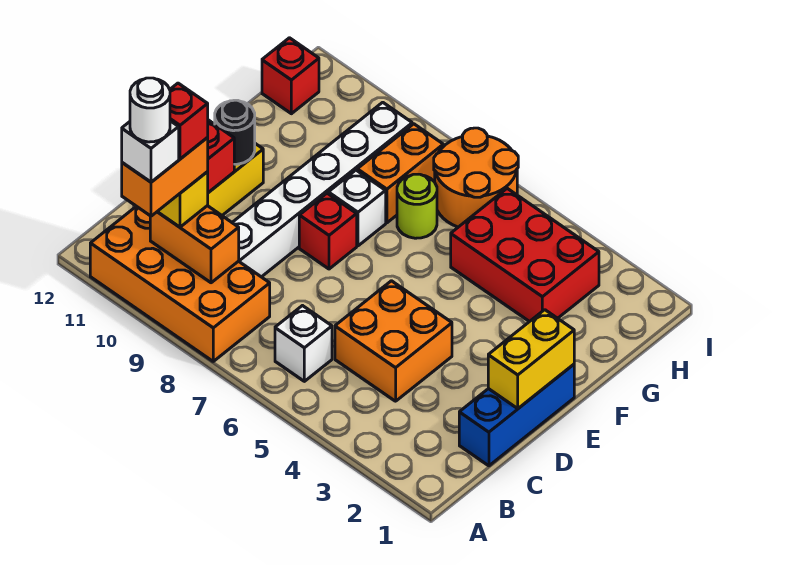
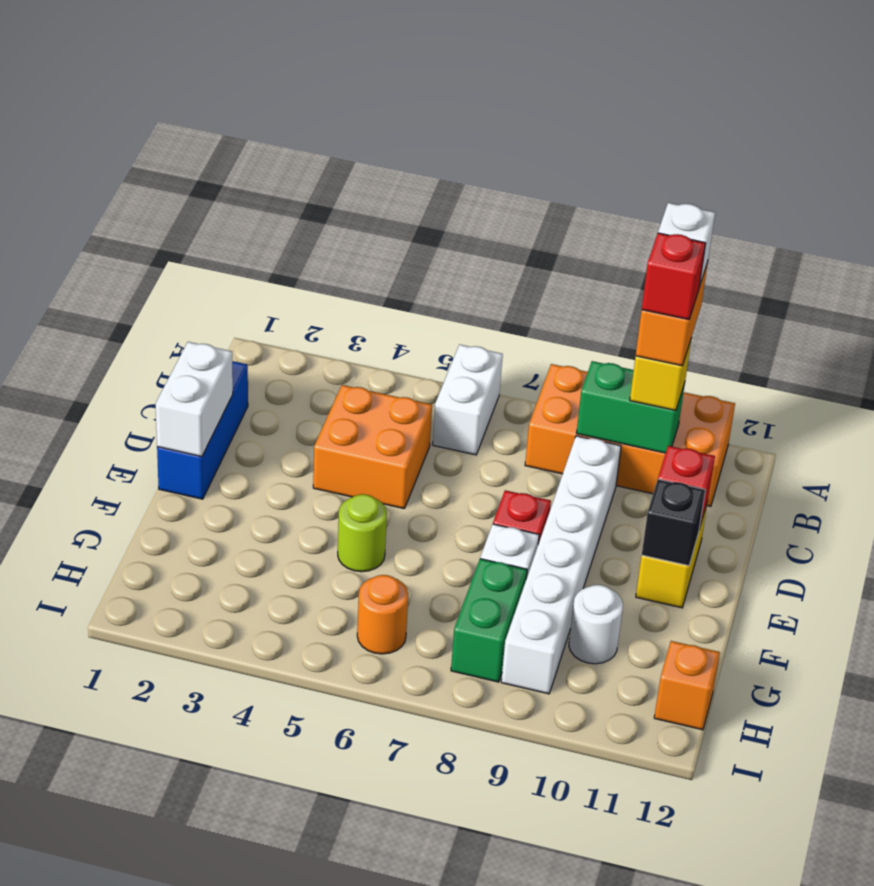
white round brick A10 level 6 -> white round brick G10 level 1
white brick B6 level 1 -> white brick A6:B6 level 1
orange brick B9:B10 level 2 -> green brick B9:B10 level 2
yellow brick D1:E1 level 2 -> white brick D1:E1 level 2
black round brick E11 level 2 -> black brick E11 level 2
red brick G3:H5 level 1 -> none
lime round brick G7 level 1 -> lime round brick F5 level 1
orange brick G8:H8 level 1 -> green brick G8:H8 level 1
orange round brick H6:I7 level 1 -> orange round brick H6 level 1
red brick H12 level 1 -> orange brick H12 level 1

